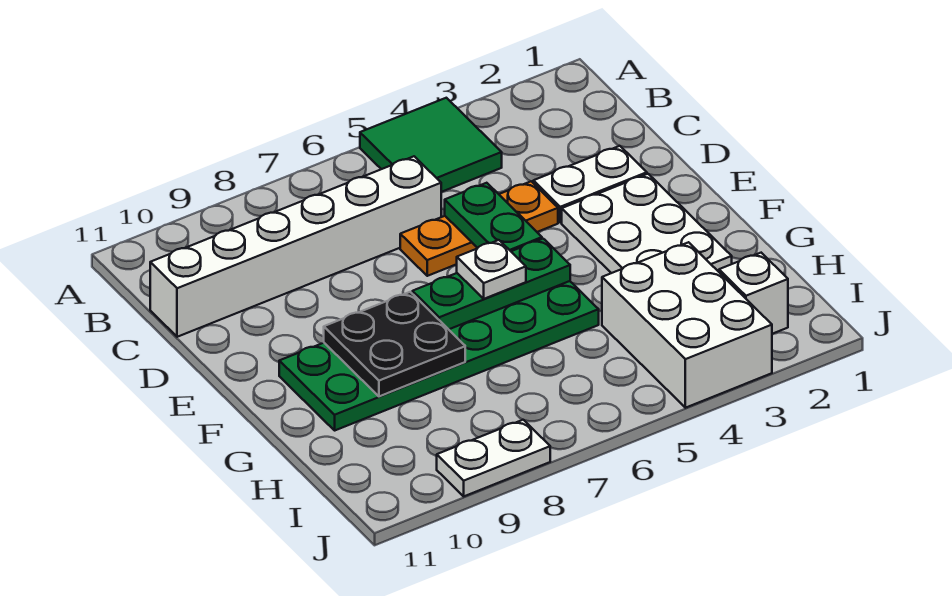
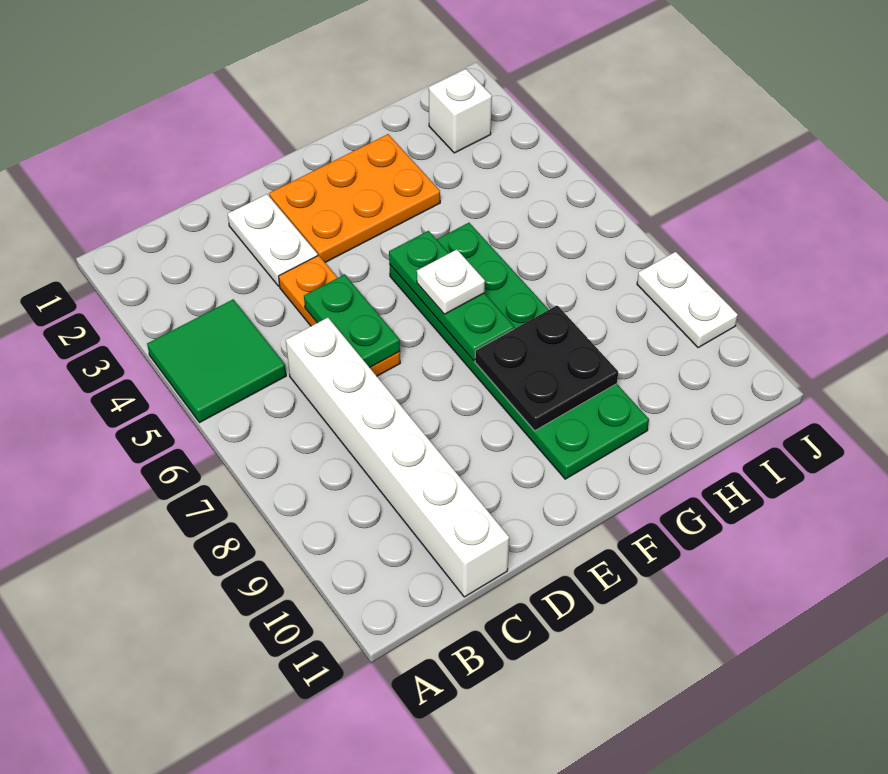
green plate D5:E5 level 2 -> green plate D5:D6 level 2
white plate E2:G3 level 1 -> orange plate E2:G3 level 1
white brick H3:J4 level 1 -> none

